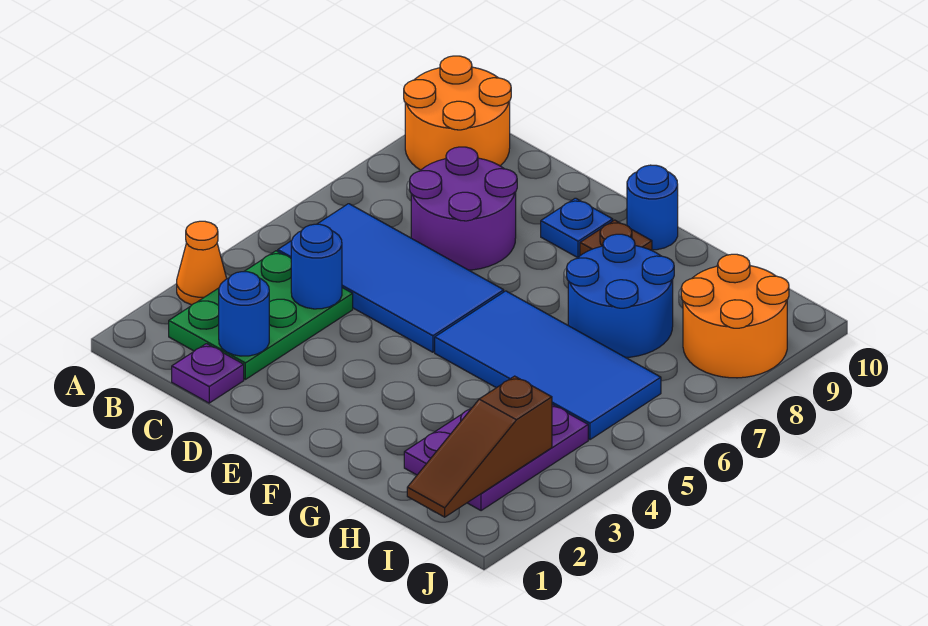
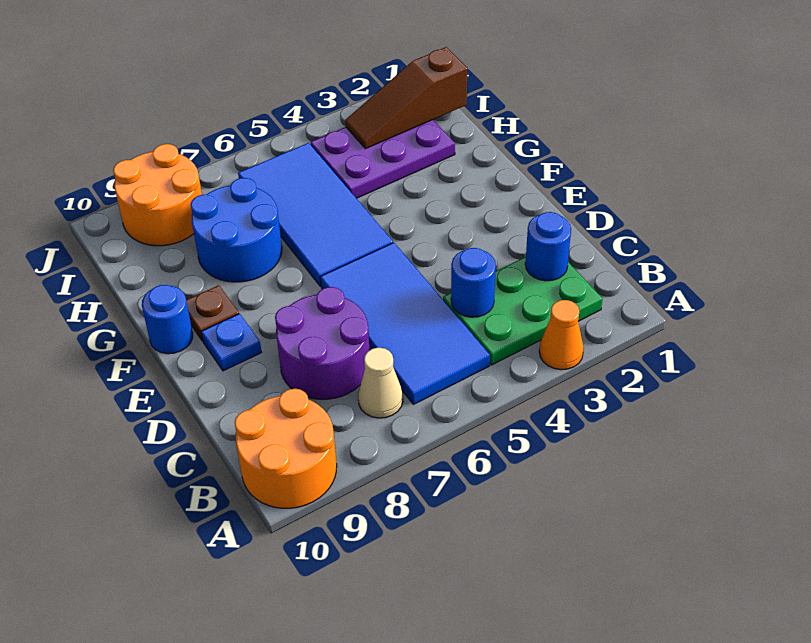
none -> tan cone B7 level 1
purple plate C1 level 1 -> none
brown slope I1:I3 level 2 top 3 -> brown slope I1:I3 level 2 top 1

